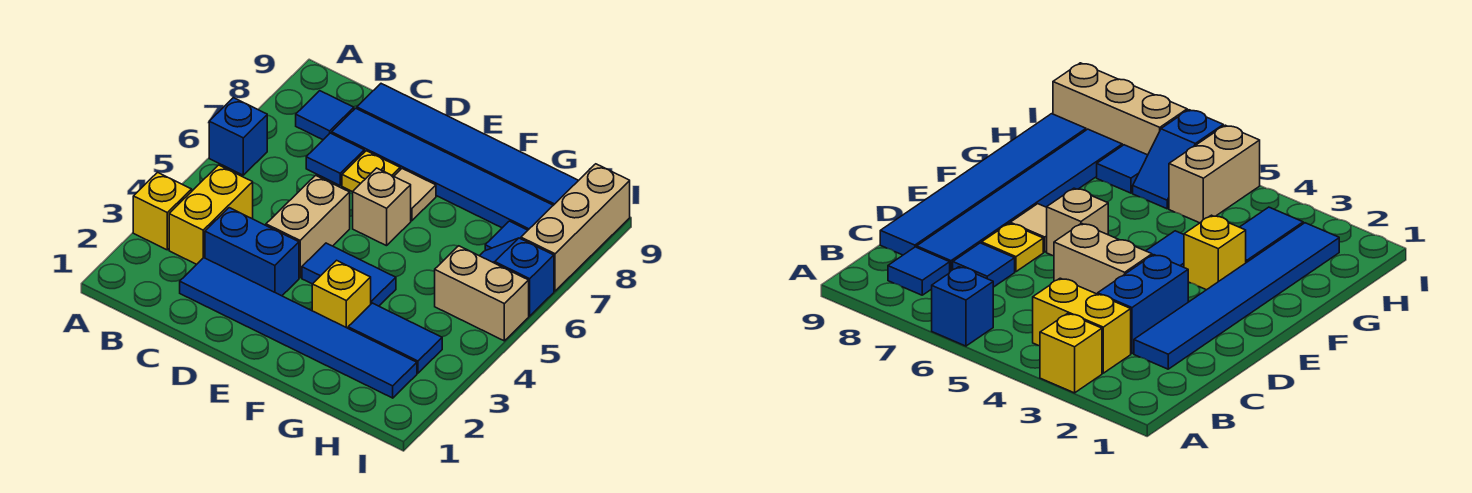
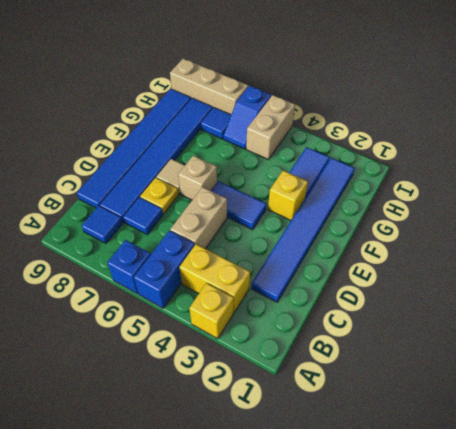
blue brick C3:D3 level 1 -> blue brick A5:B5 level 1
tan brick D4:D5 level 1 -> tan brick C5:D5 level 1
blue tile E4:F4 level 1 -> blue tile E4:E5 level 1

